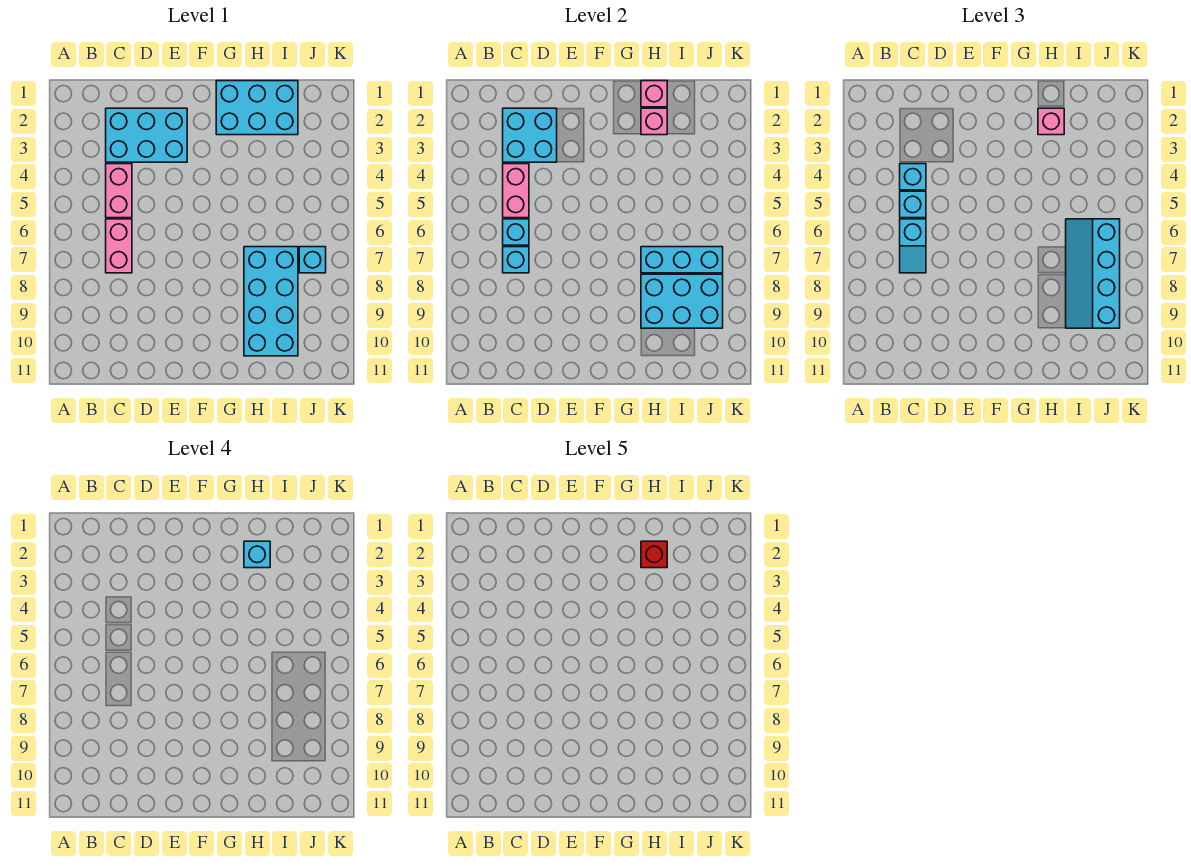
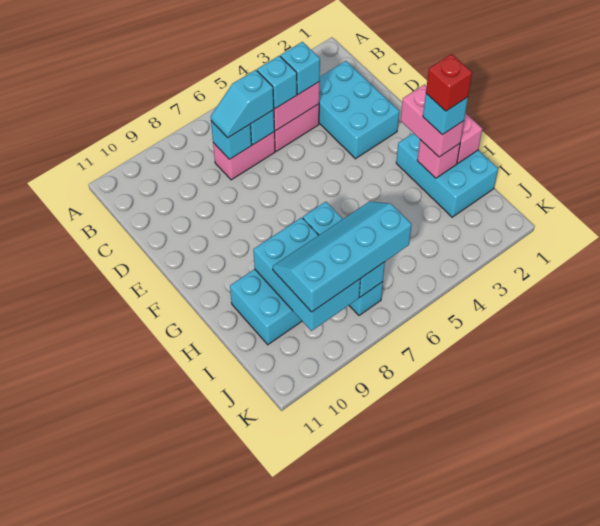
cyan brick C2:D3 level 2 -> none
pink brick H2 level 3 -> pink brick G2:H2 level 3

